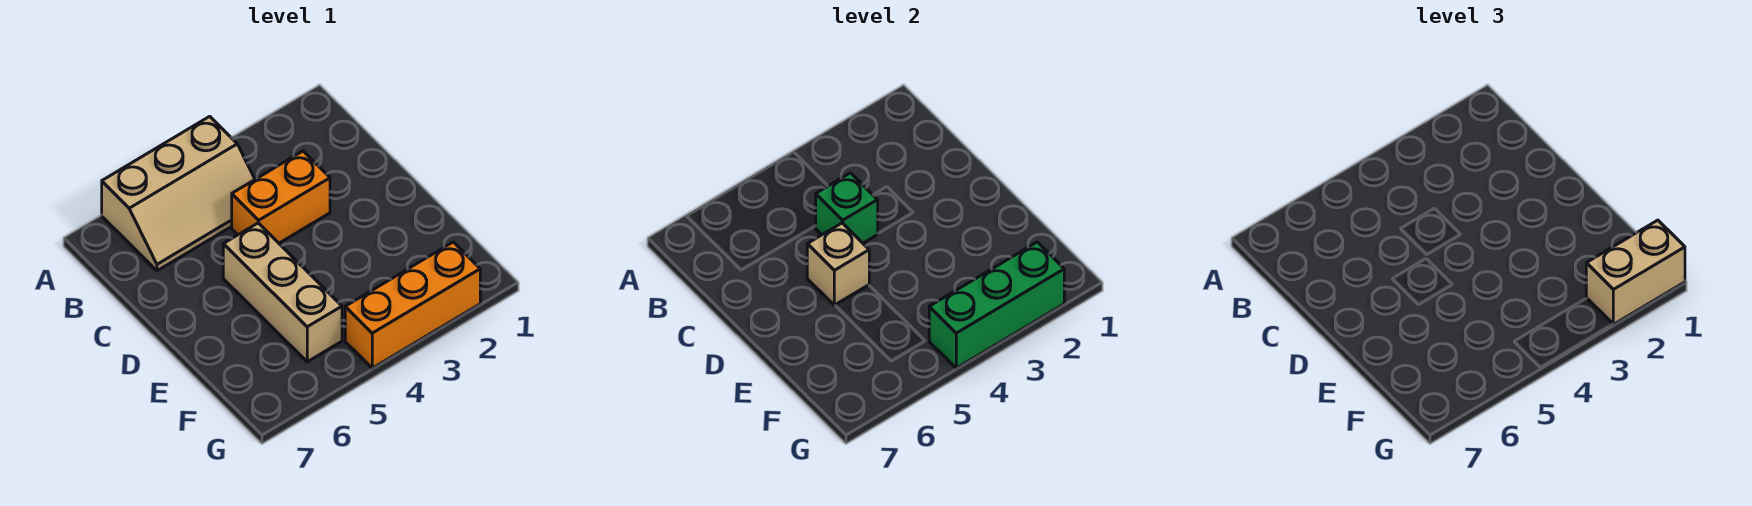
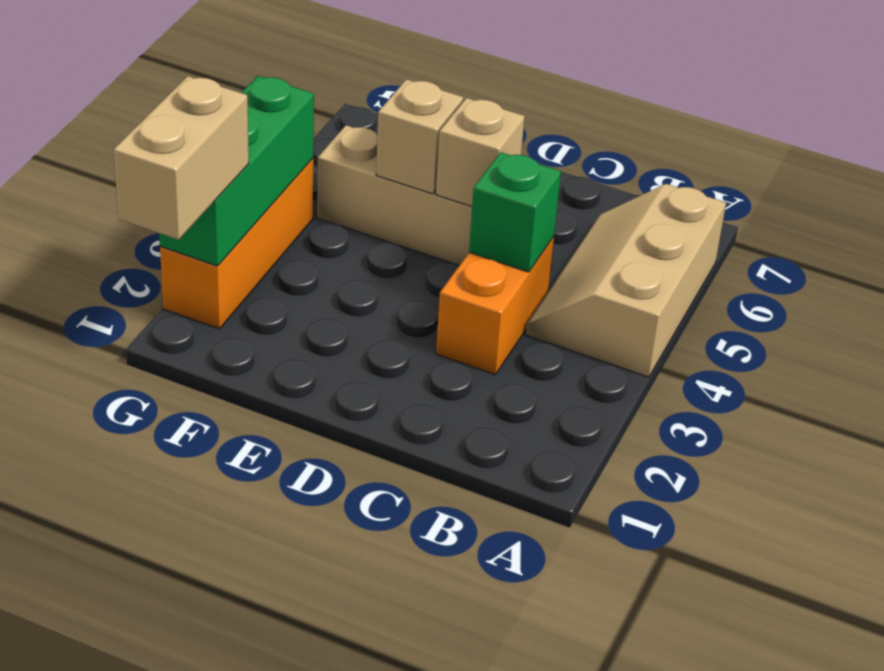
none -> tan brick E5 level 2

